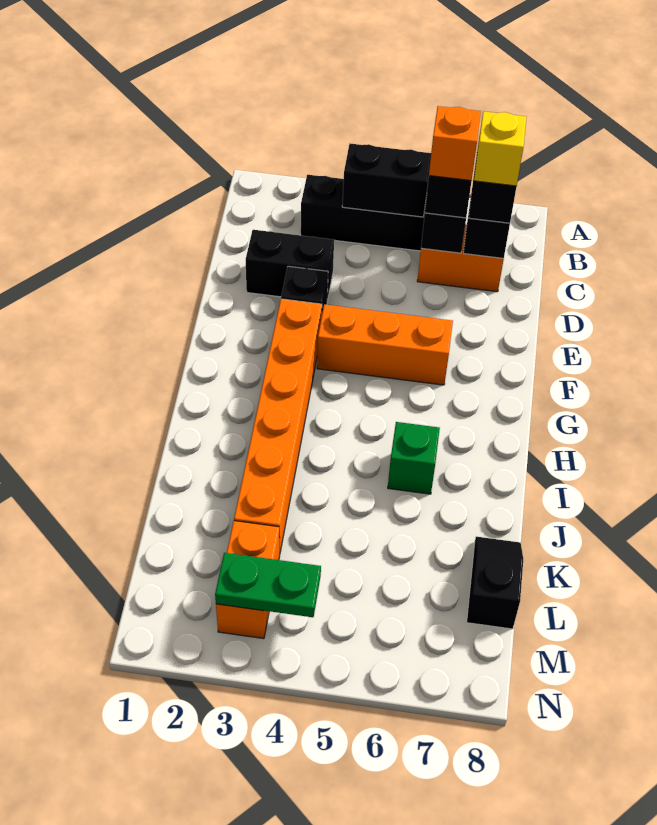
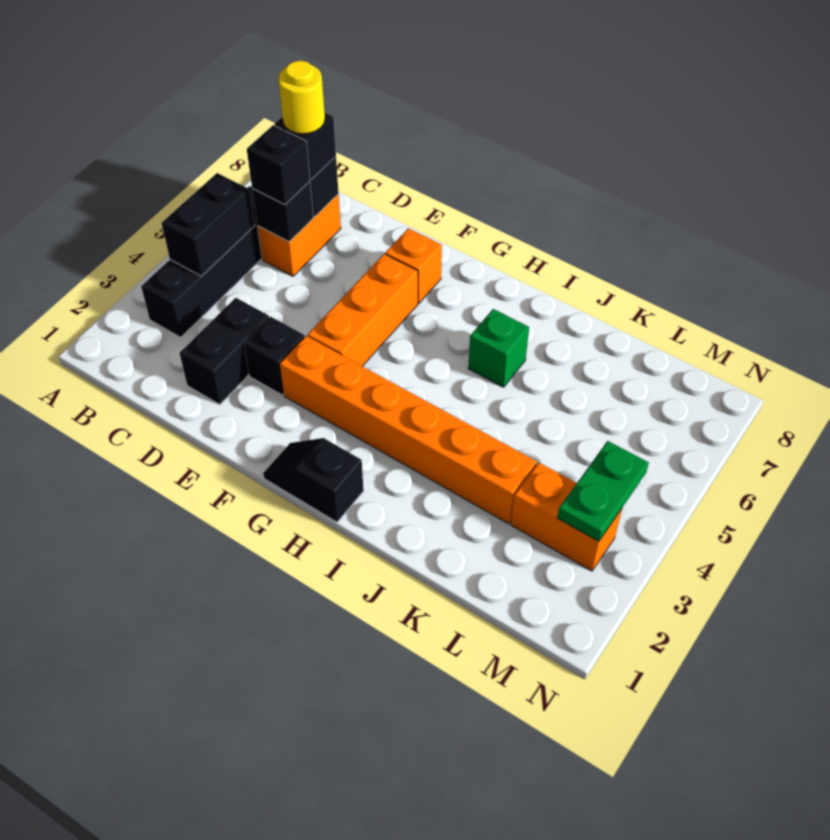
orange brick C6 level 4 -> orange brick F7 level 1
yellow brick C7 level 4 -> yellow round brick C7 level 4
black slope K8:L8 level 1 top L -> black slope G1:H1 level 1 top H

